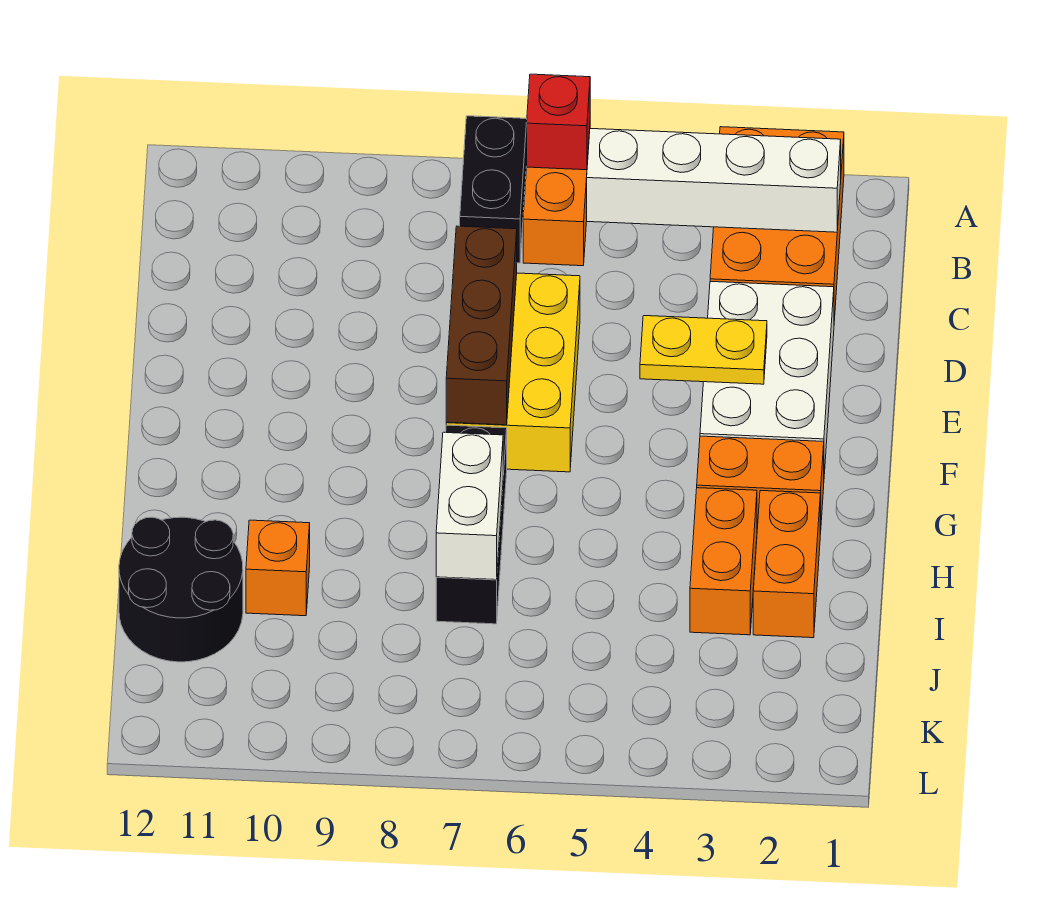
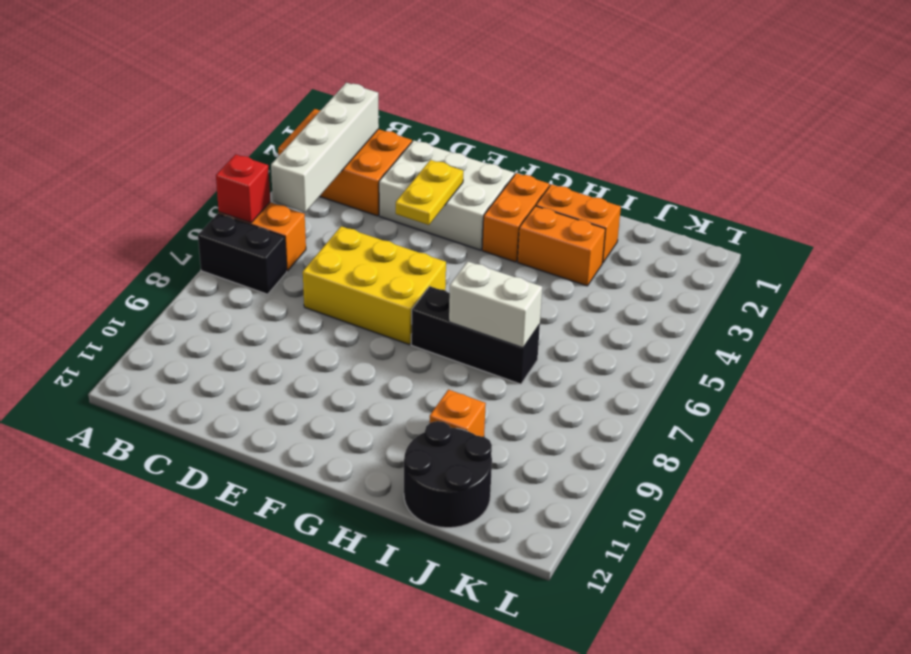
brown brick D7:F7 level 2 -> none

